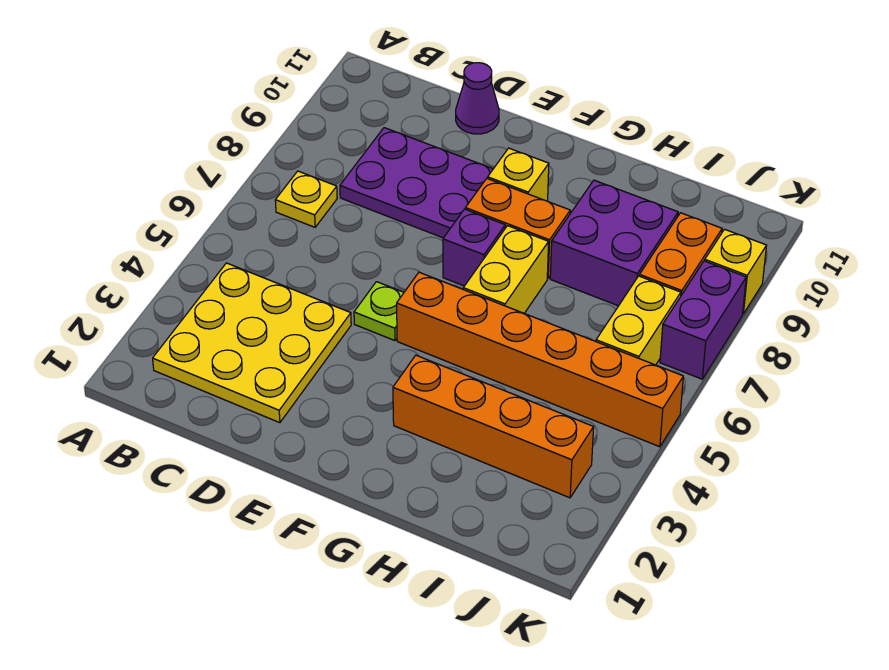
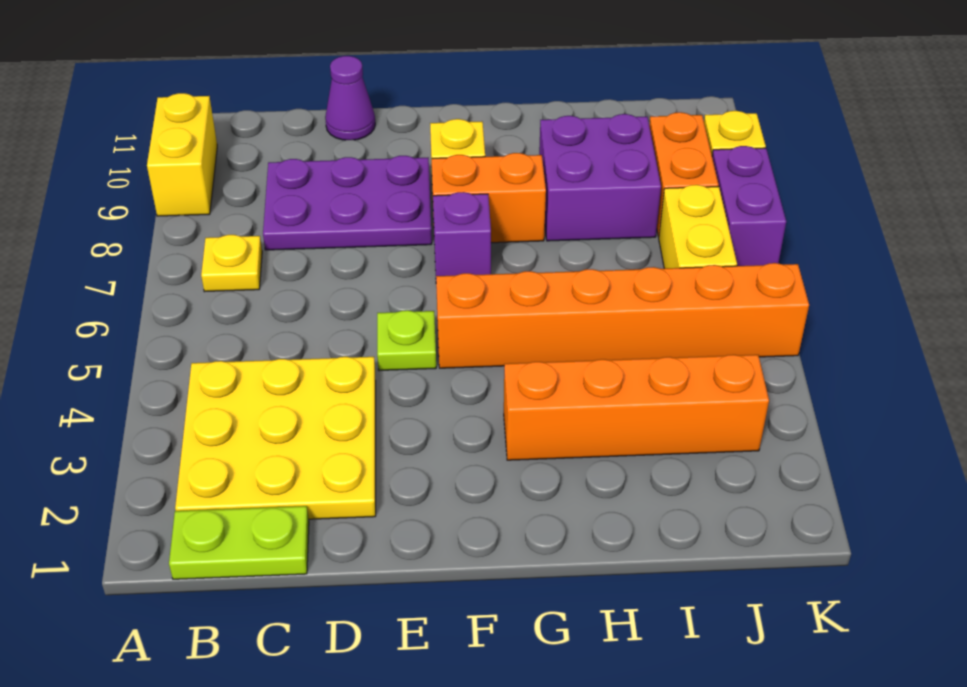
none -> lime plate B1:C1 level 1
yellow brick G6:G7 level 1 -> yellow brick A9:A10 level 1

